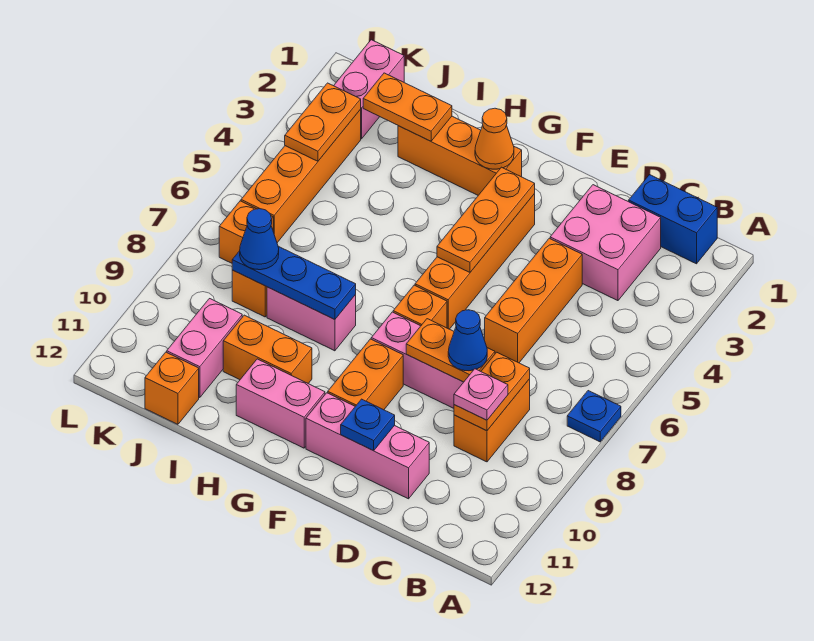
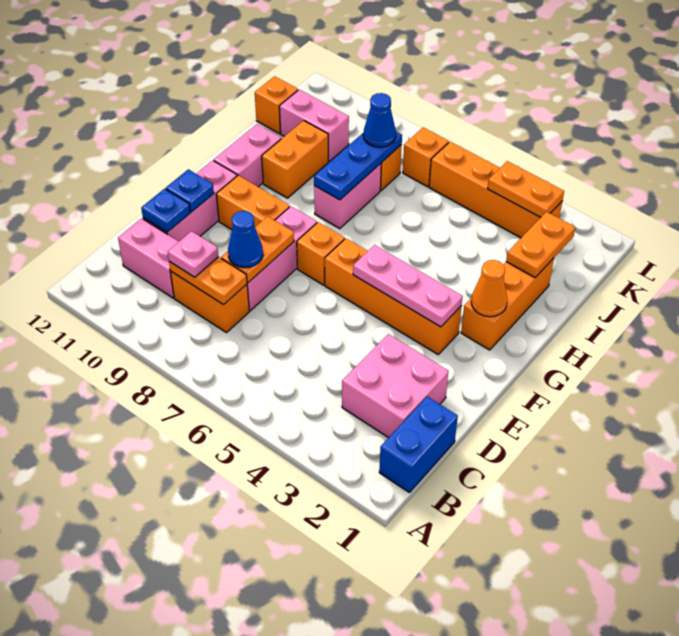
blue plate A7 level 1 -> blue plate D11 level 2
orange brick D4:D6 level 1 -> none
orange plate F3:F5 level 2 -> pink plate F3:F5 level 2
pink brick K1:K2 level 1 -> pink brick C10:C11 level 1

